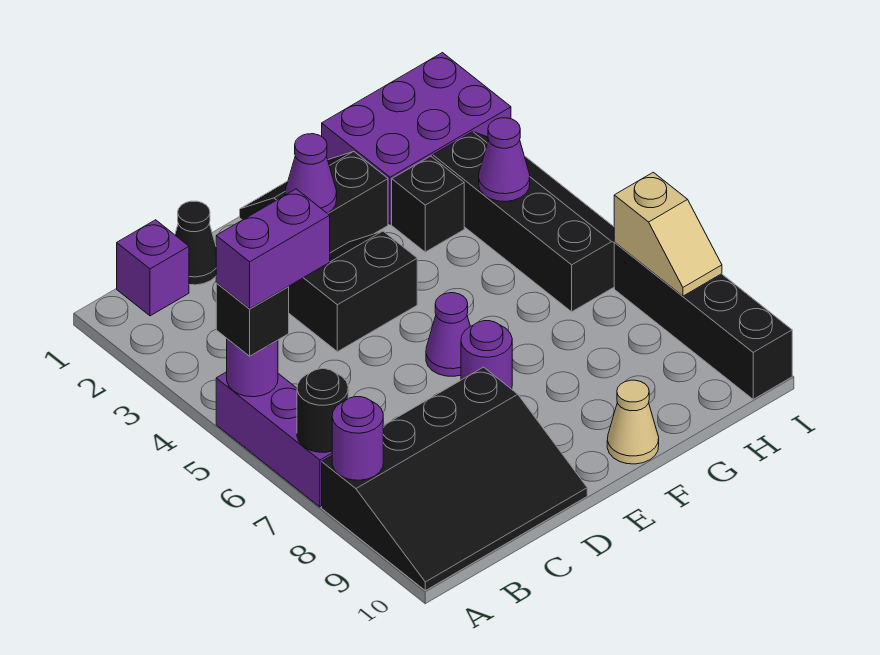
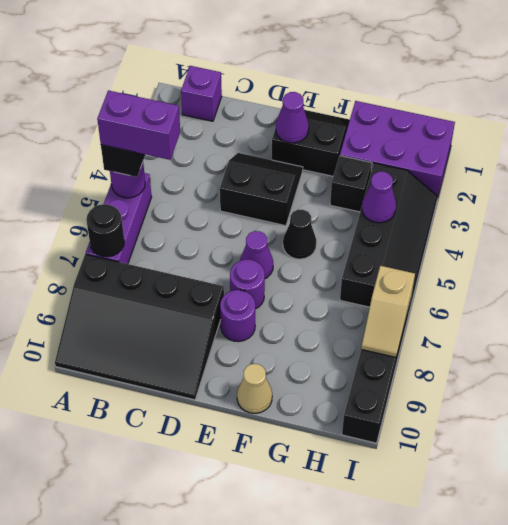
purple round brick A8 level 2 -> purple round brick E8 level 1
black cone C1 level 1 -> black cone F5 level 1

